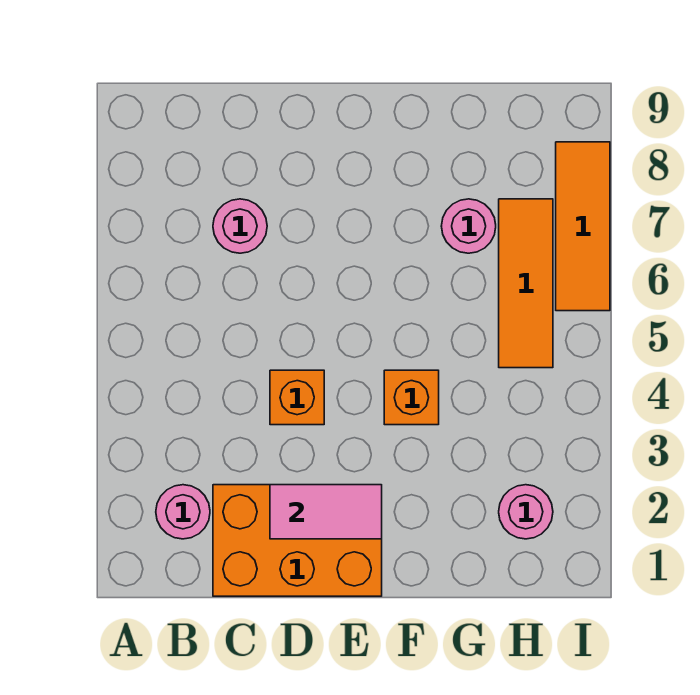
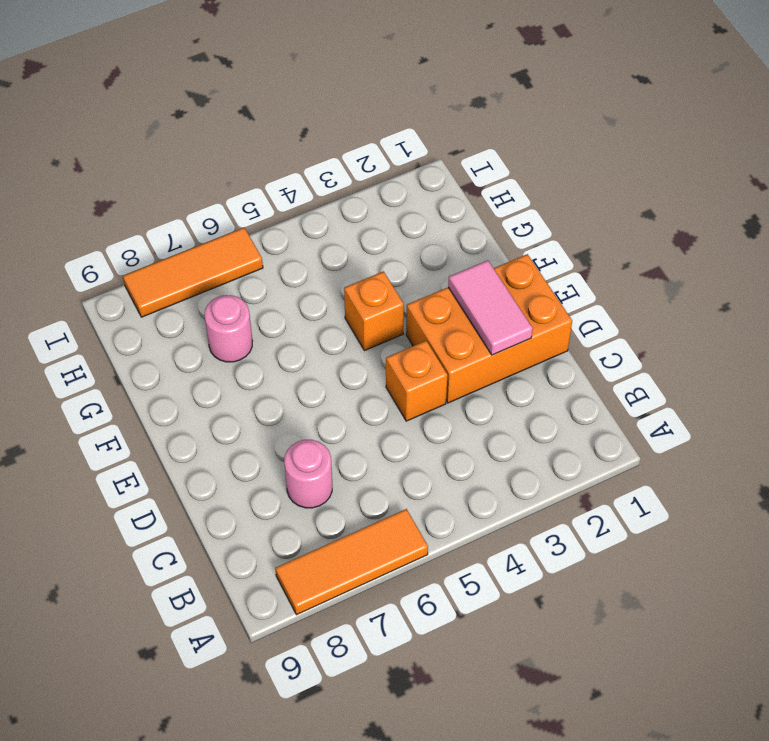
pink round brick B2 level 1 -> none
orange brick C1:E2 level 1 -> orange brick D1:E3 level 1
pink round brick H2 level 1 -> none
orange tile H5:H7 level 1 -> orange tile A6:A8 level 1

